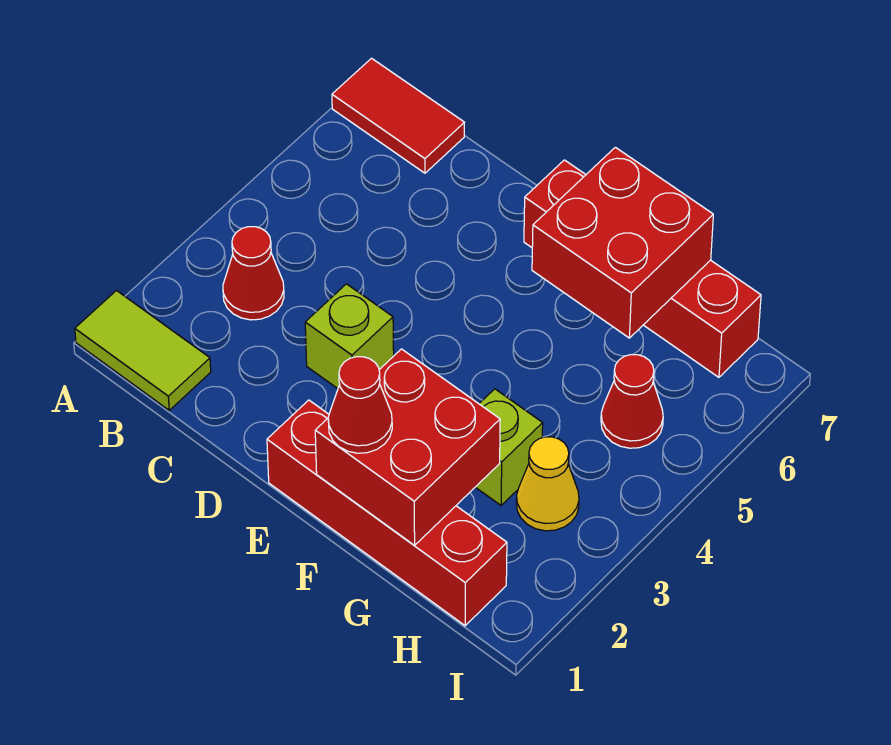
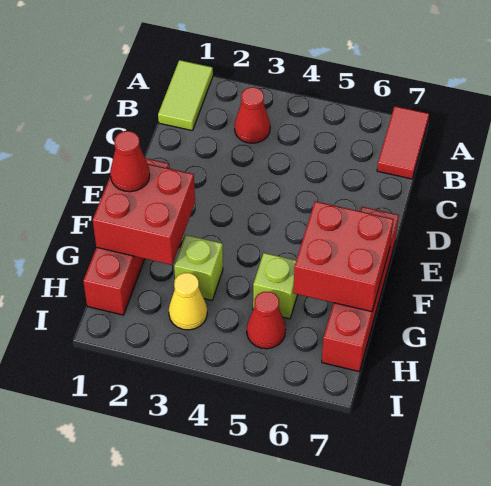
lime brick D3 level 1 -> lime brick G5 level 1

